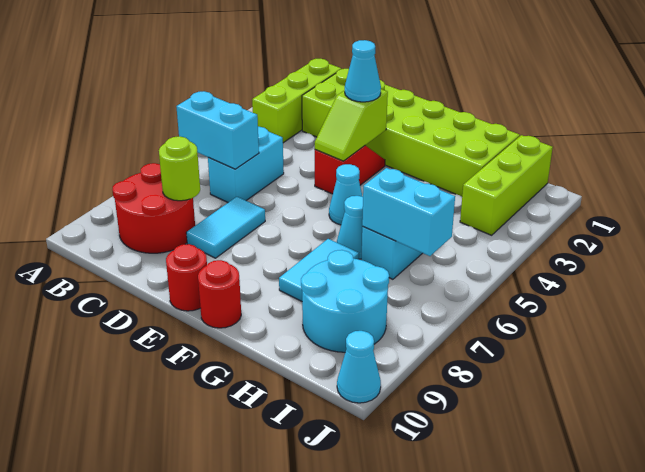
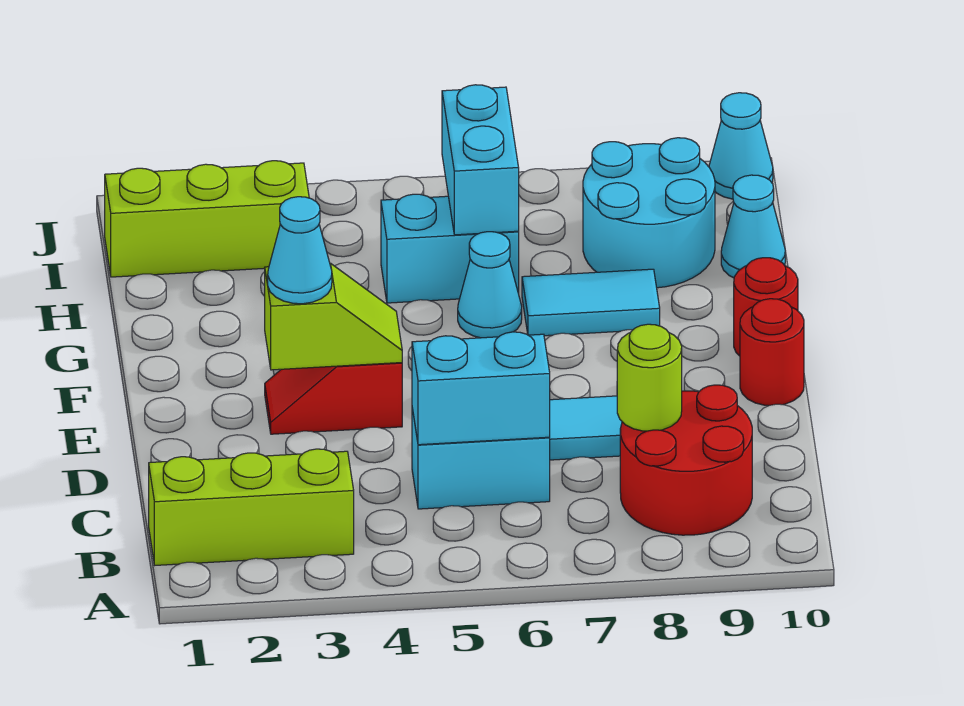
cyan brick B6:C6 level 2 -> cyan brick C5:C6 level 2
lime brick C1:H2 level 1 -> none
cyan cone F5 level 1 -> cyan cone H10 level 1

